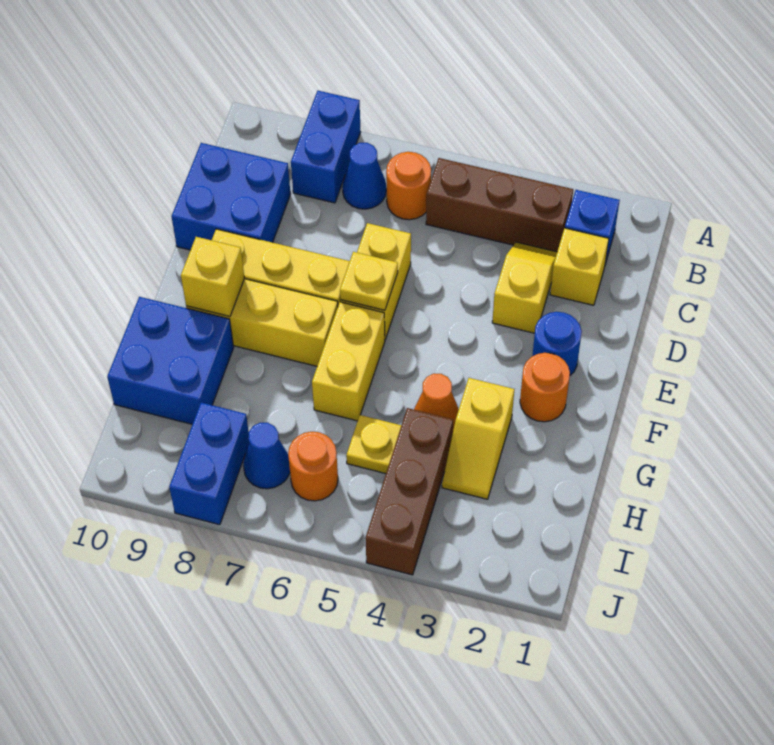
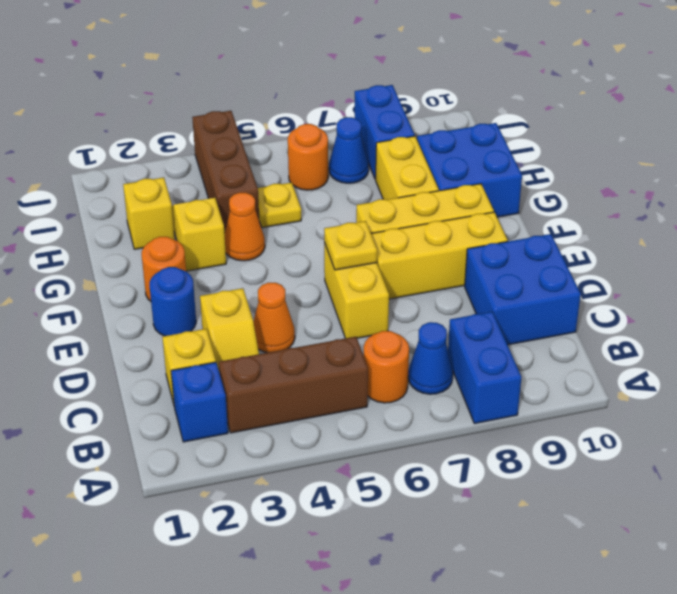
none -> orange cone D4 level 1
yellow brick F6:G6 level 1 -> yellow brick G8:H8 level 1
yellow brick F9 level 2 -> yellow brick H2 level 1

